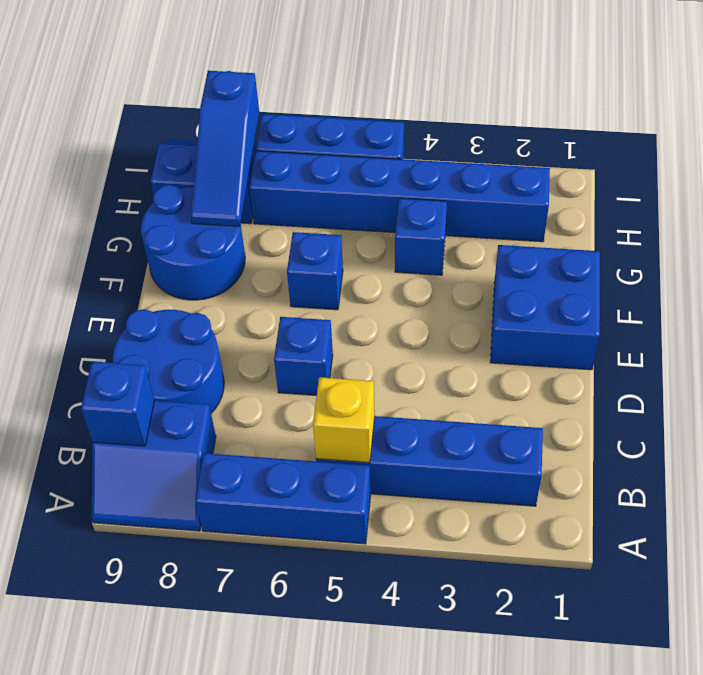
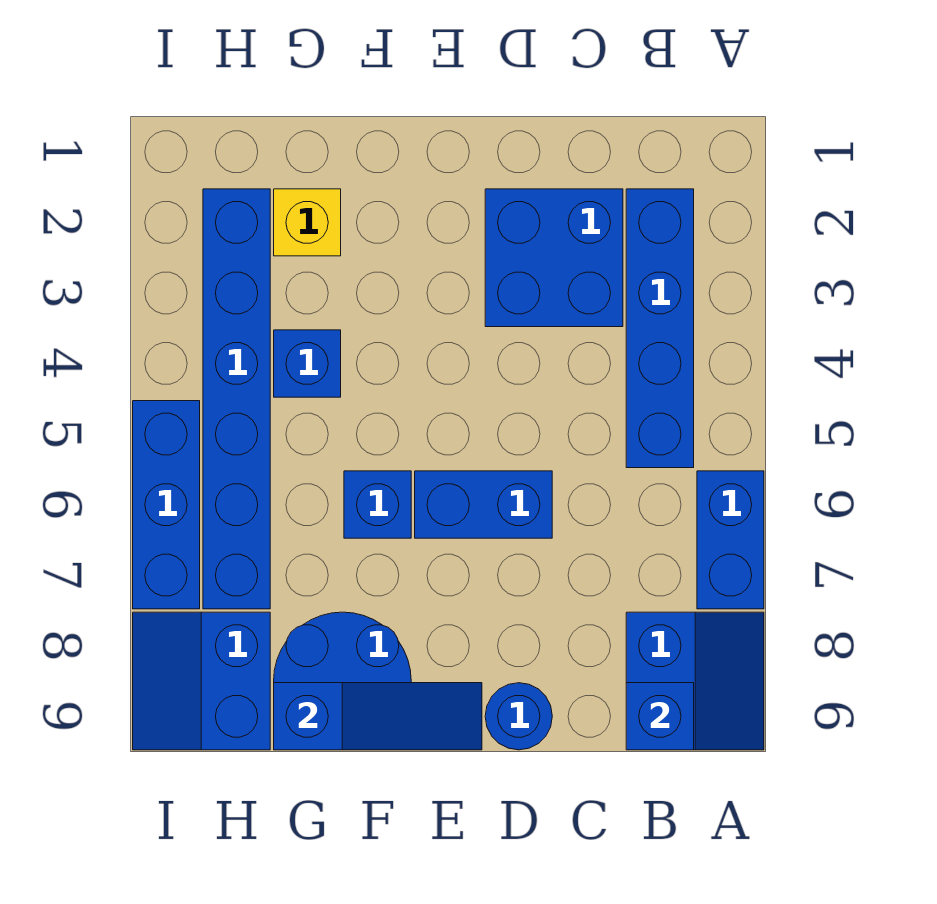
blue brick A5:A7 level 1 -> blue brick A6:A7 level 1
yellow brick B5 level 2 -> yellow brick G2 level 1
blue round brick C8:D9 level 1 -> blue round brick D9 level 1
blue brick D6 level 1 -> blue brick D6:E6 level 1
blue brick E1:F2 level 1 -> blue brick C2:D3 level 1
blue slope G8:I8 level 2 top I -> blue slope E9:G9 level 2 top G

